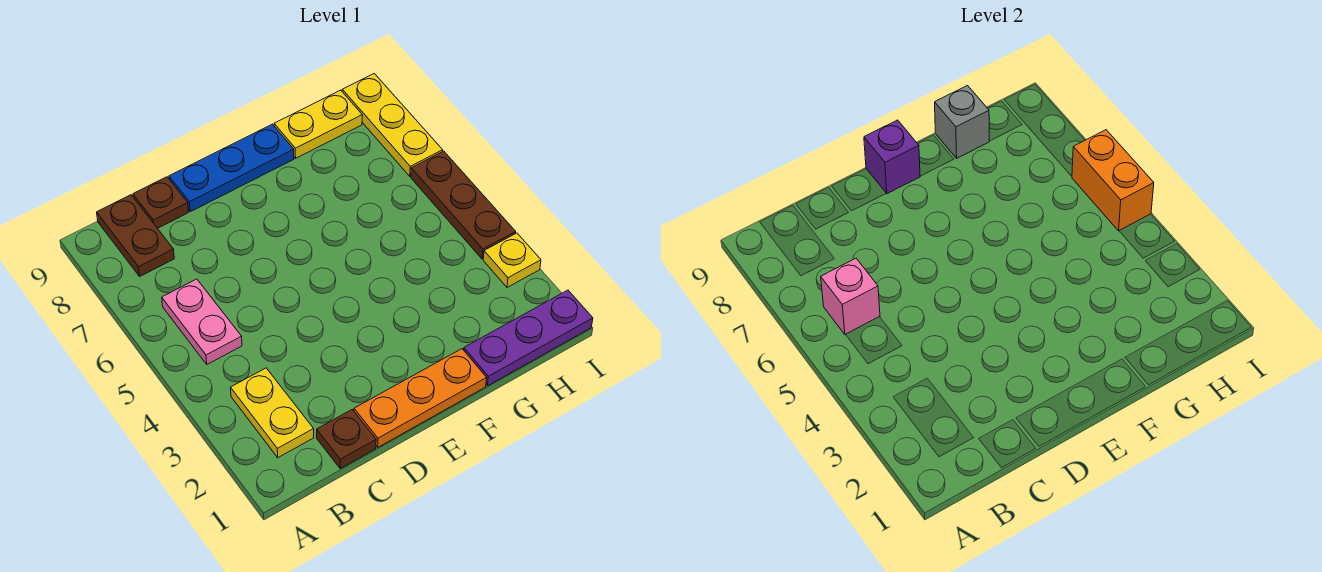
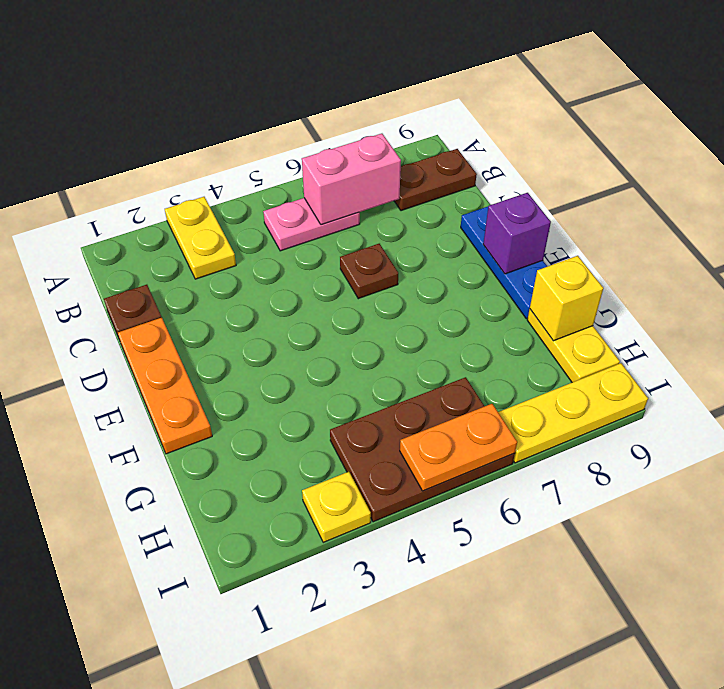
yellow plate B2:B3 level 1 -> yellow plate A3:B3 level 1
pink brick B6 level 2 -> pink brick B6:B7 level 2
brown plate C9 level 1 -> brown plate D6 level 1
purple plate G1:I1 level 1 -> none
grey brick G9 level 2 -> yellow brick G9 level 2
brown plate I4:I6 level 1 -> brown plate H4:I6 level 1
orange brick I5:I6 level 2 -> orange plate I5:I6 level 2

